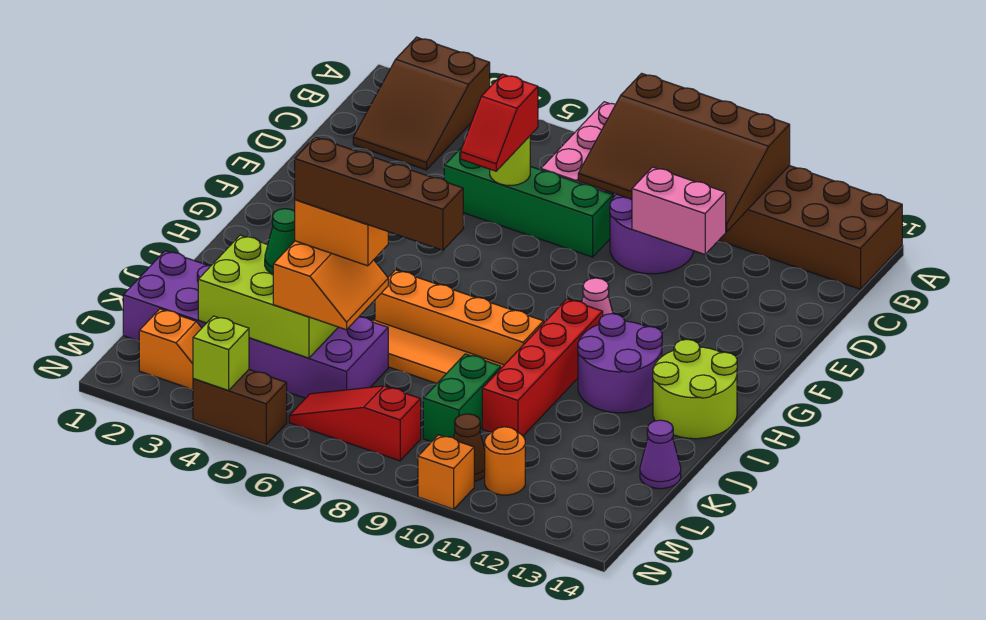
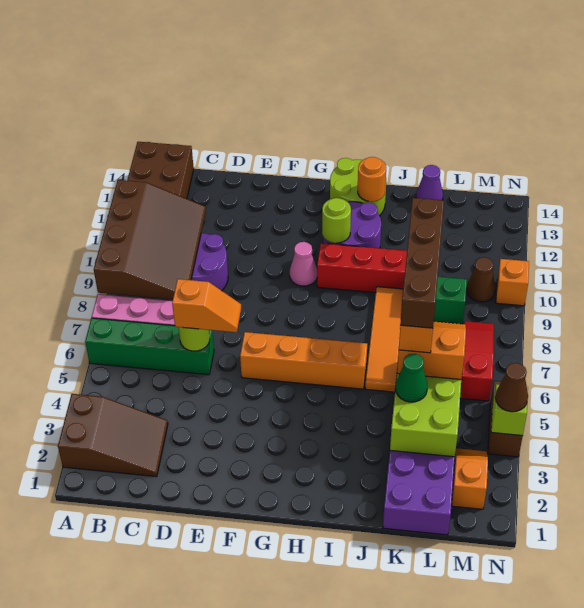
green brick D5:D8 level 1 -> green brick A6:D6 level 1
red slope D6:E6 level 3 top D -> orange slope D6:E6 level 3 top D
pink brick D10:D11 level 2 -> none
none -> lime round brick H11 level 2
orange brick I6:I9 level 1 -> orange brick F6:I6 level 1
red slope M6:M8 level 1 top 8 -> red slope M6:M8 level 1 top 6
orange round brick M11 level 1 -> orange round brick I13 level 2
none -> brown cone N4 level 3

